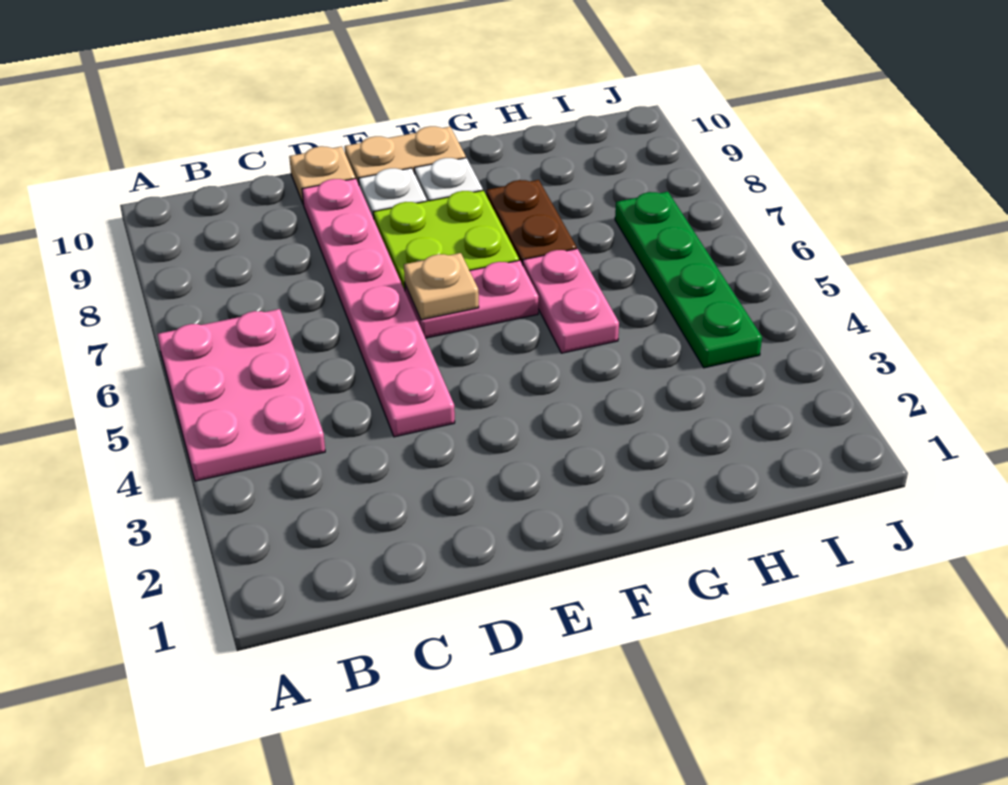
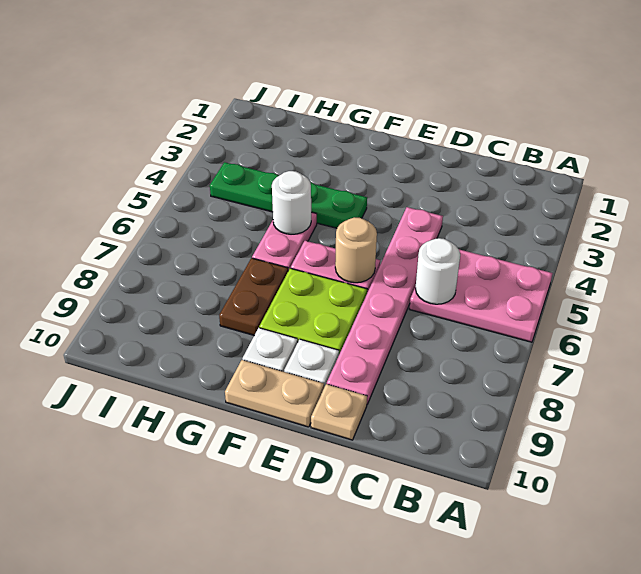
pink plate A4:B6 level 1 -> pink plate A5:C6 level 1
none -> white round brick C6 level 2
tan plate E6 level 2 -> tan round brick E6 level 2
none -> white round brick G5 level 2
green plate I4:I7 level 1 -> green plate F4:I4 level 1

